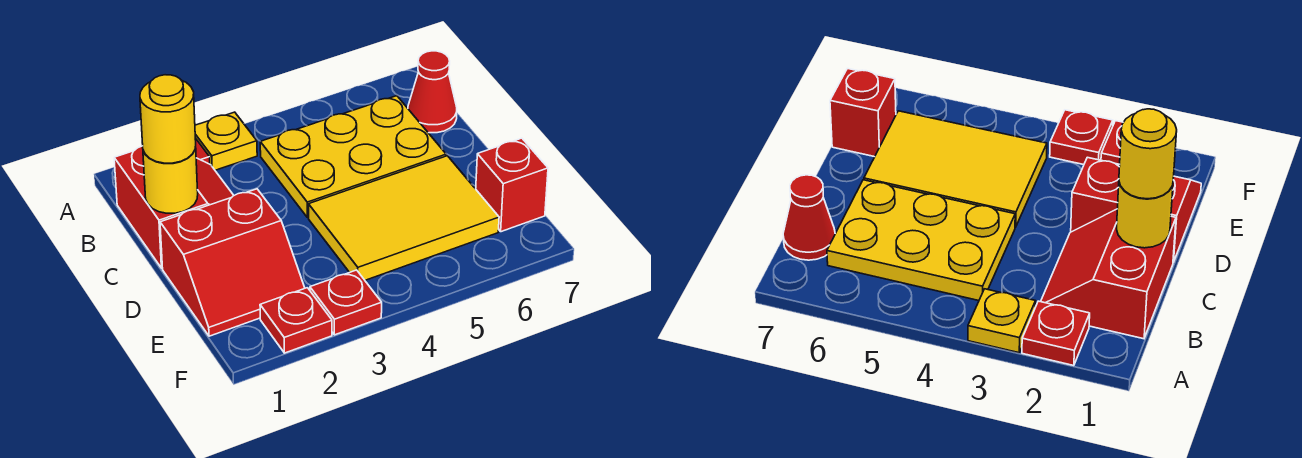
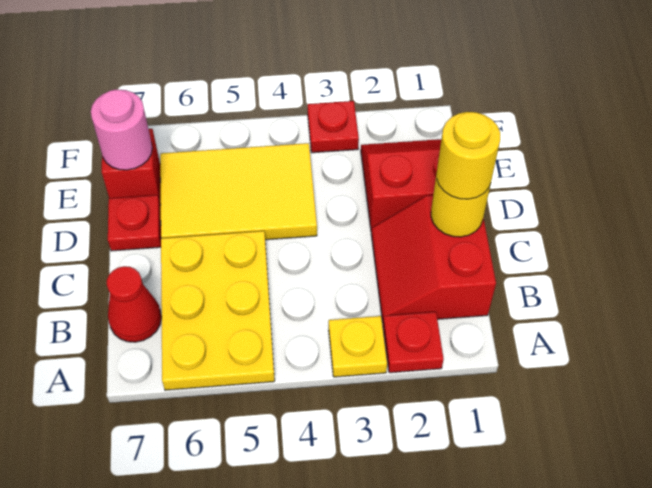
yellow plate B4:C6 level 1 -> yellow plate A5:C6 level 1
none -> pink round brick E7 level 2
red plate F2 level 1 -> red plate D7 level 1

